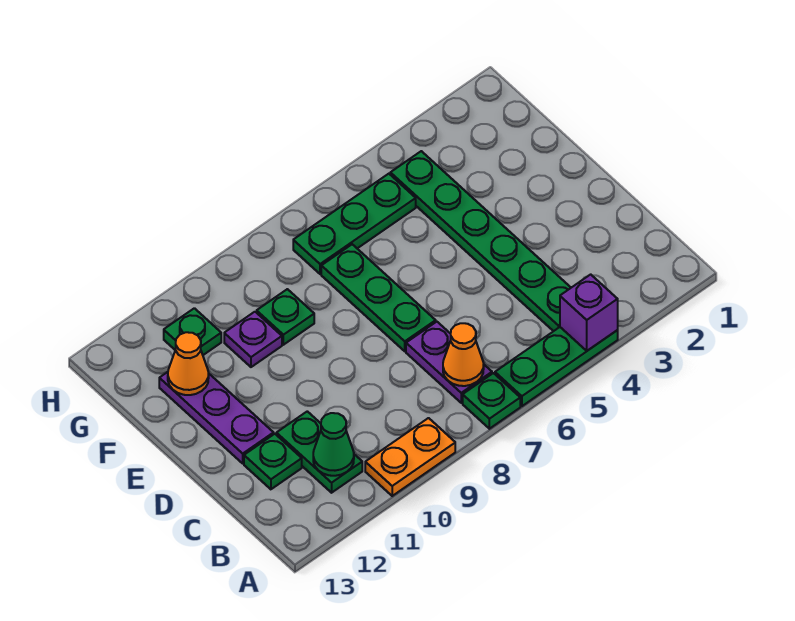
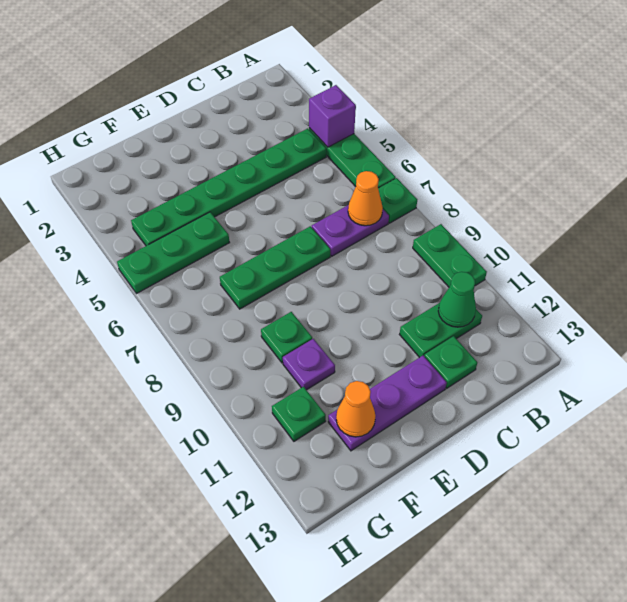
orange plate A9:A10 level 1 -> green plate A9:A10 level 1
green plate G5:G7 level 1 -> green plate F5:H5 level 1

